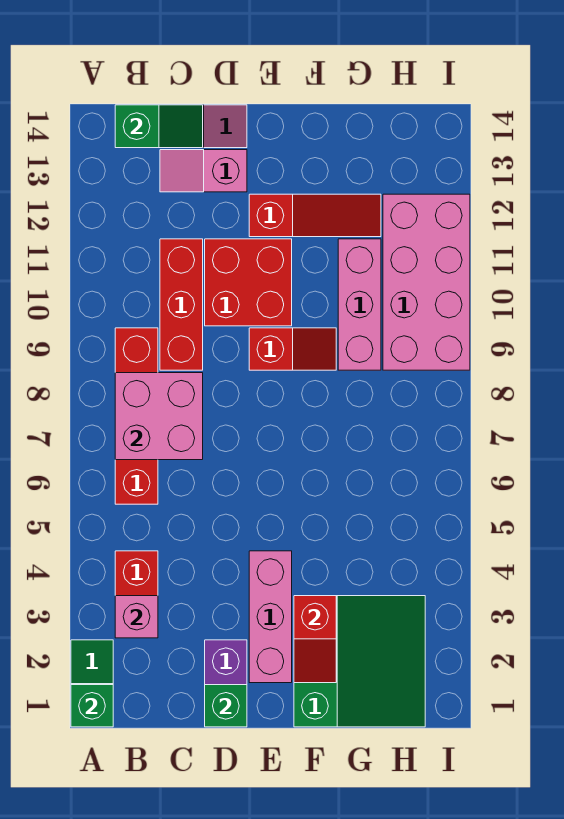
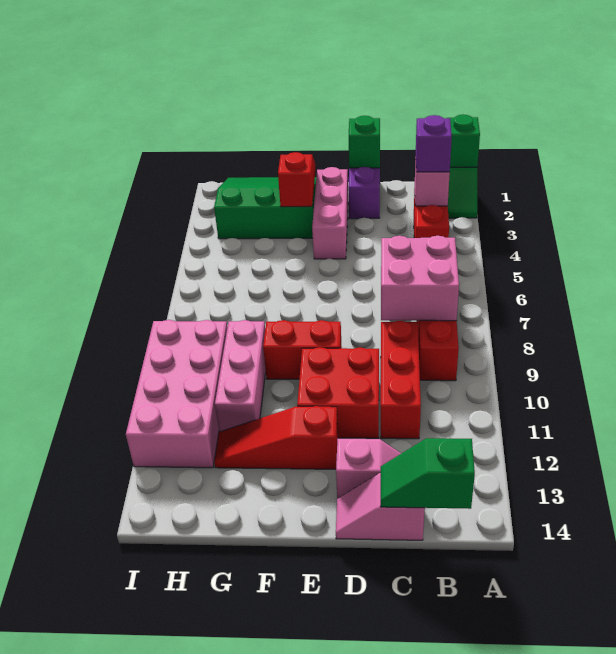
none -> purple brick B3 level 3
red slope E9:F9 level 1 top E -> red brick E9:F9 level 1
green slope F1:H3 level 1 top F -> green slope F1:H3 level 1 top 3

